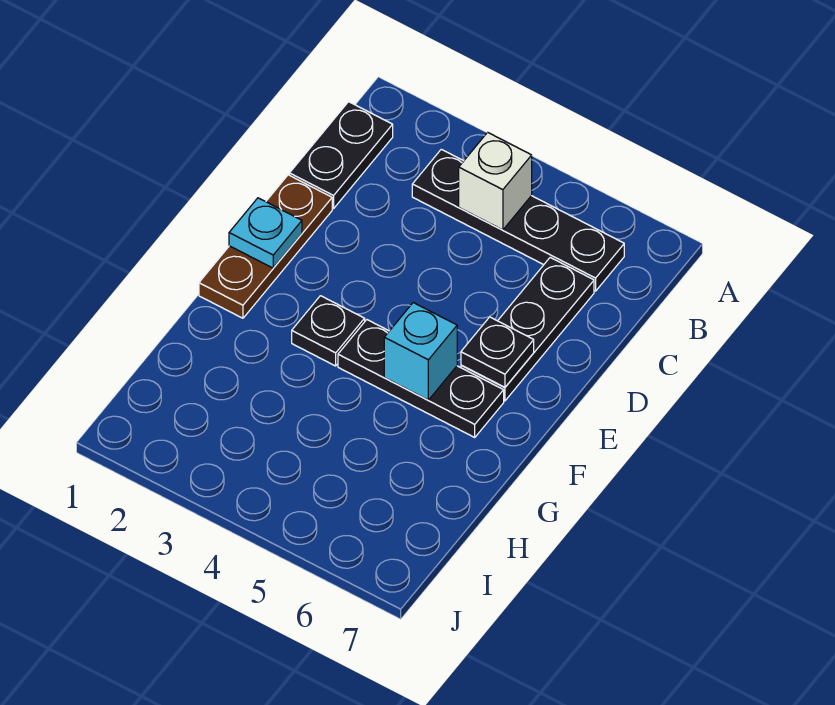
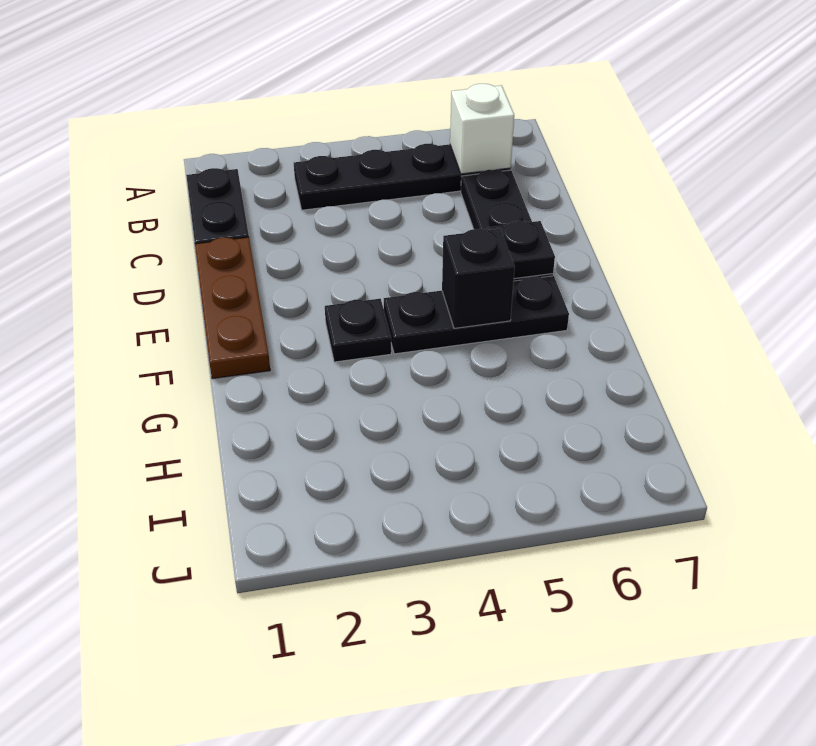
white brick B4 level 2 -> white brick B6 level 2
cyan plate E1 level 2 -> none
cyan brick F5 level 2 -> black brick F5 level 2

